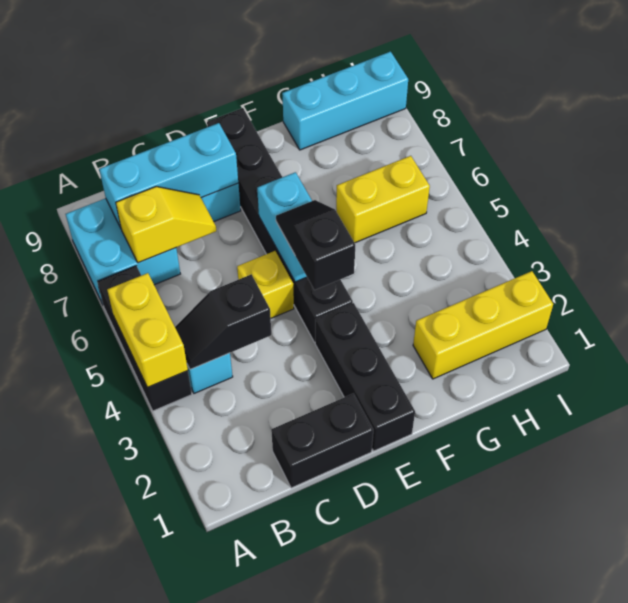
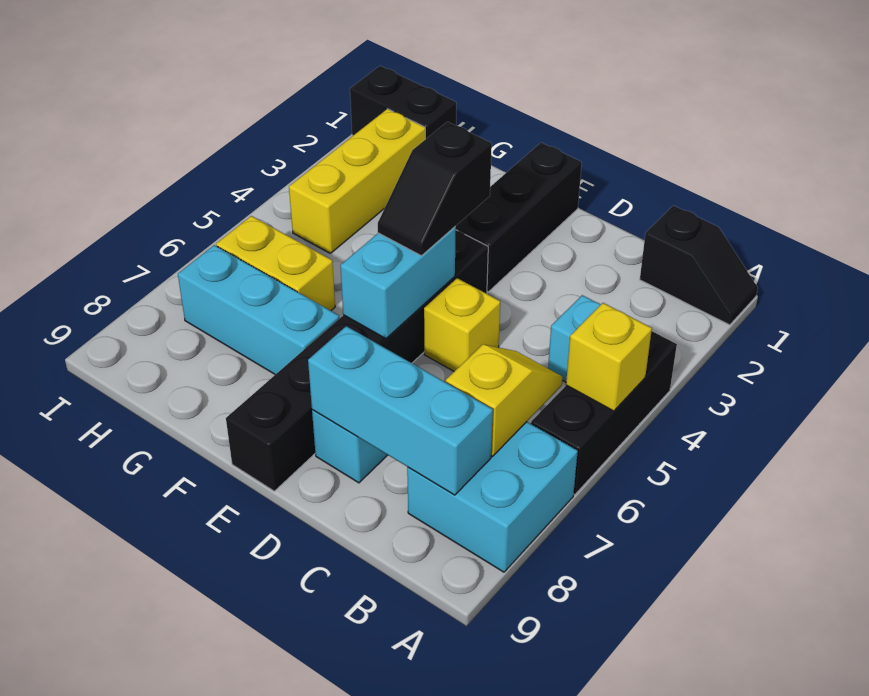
yellow brick A4:A5 level 2 -> yellow brick A5 level 2
black slope B4:C4 level 2 top C -> black slope A1:B1 level 1 top B
yellow slope B7:C7 level 2 top B -> yellow slope B6:B7 level 2 top 7
black brick C1:D1 level 1 -> black brick H1:I1 level 1
yellow brick G2:I2 level 1 -> yellow brick H2:H4 level 1
cyan brick G9:I9 level 1 -> cyan brick F7:H7 level 1

